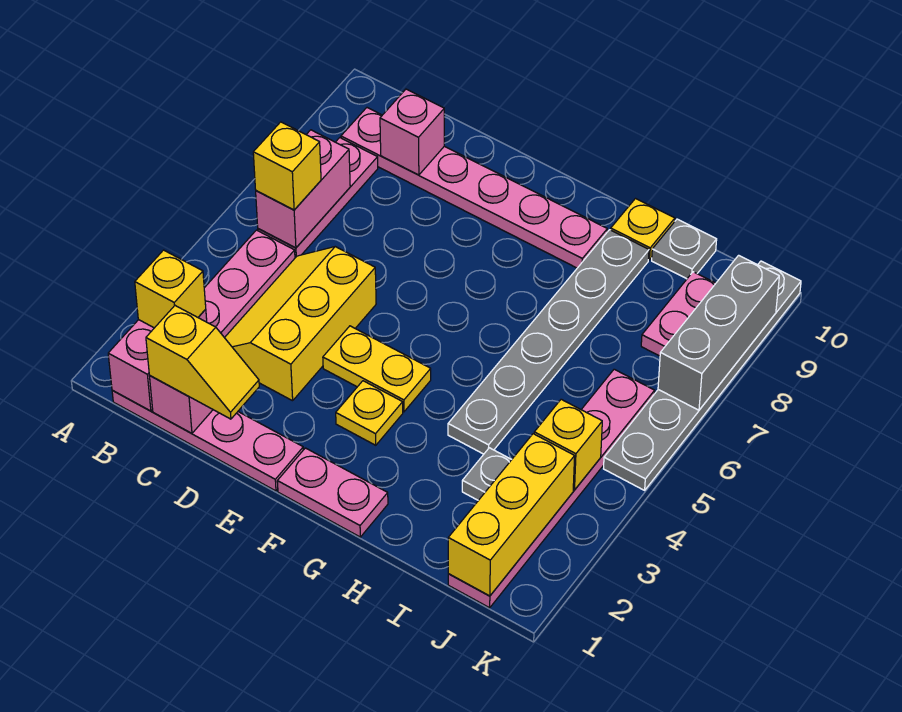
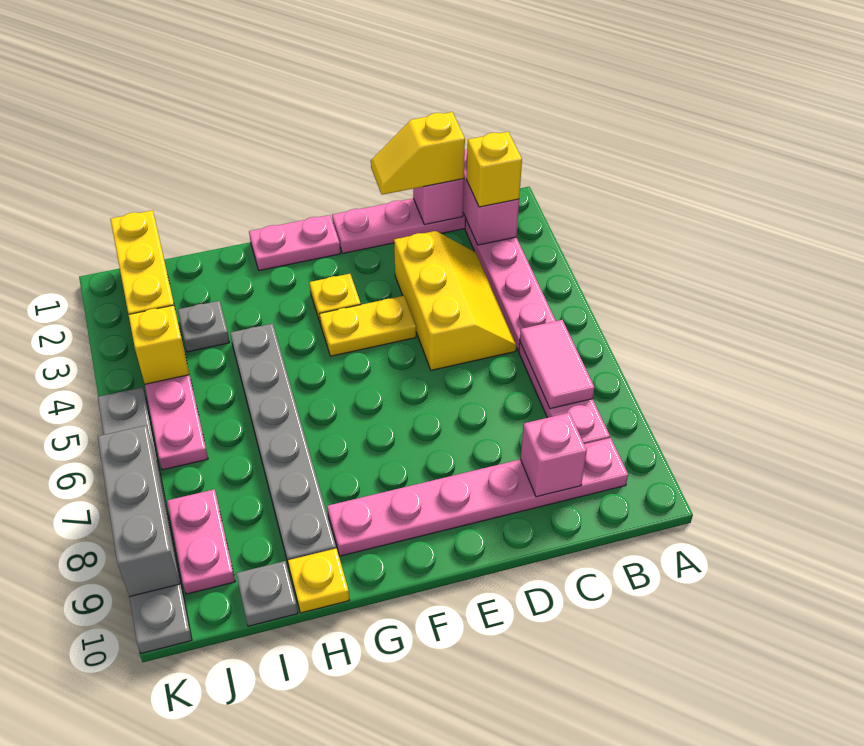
pink brick B6:B7 level 2 -> pink tile B6:B7 level 2
yellow brick B6 level 3 -> none

